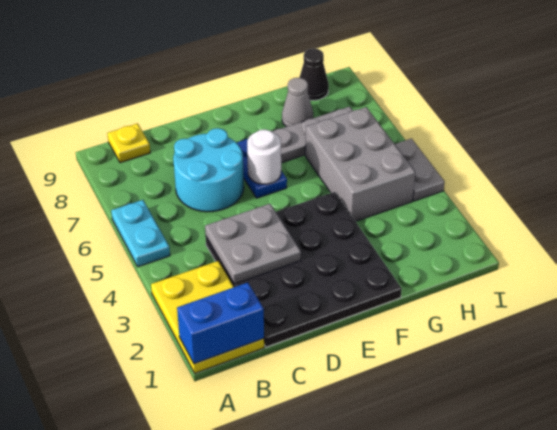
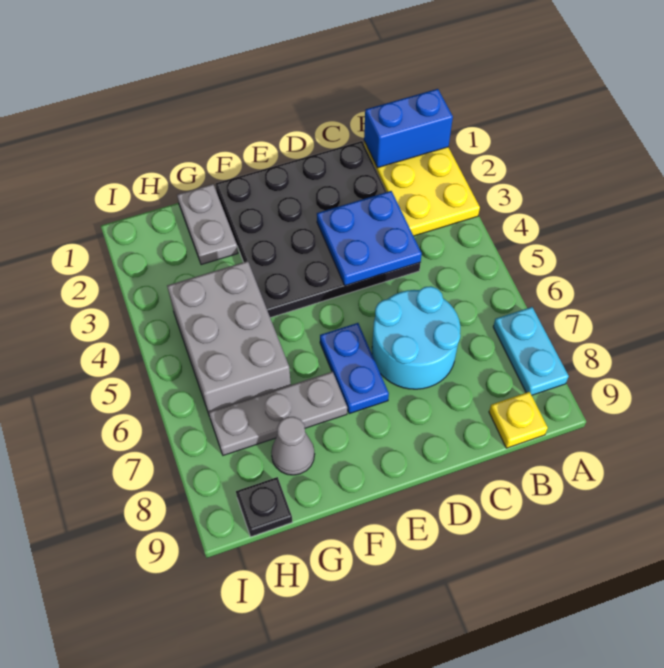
cyan plate A5:A6 level 1 -> cyan plate A7:A8 level 1
grey plate C3:D4 level 2 -> blue plate C3:D4 level 2
white round brick E6 level 2 -> none
black cone H9 level 1 -> black plate H9 level 1
grey plate I4:I5 level 1 -> grey plate G1:G2 level 1

